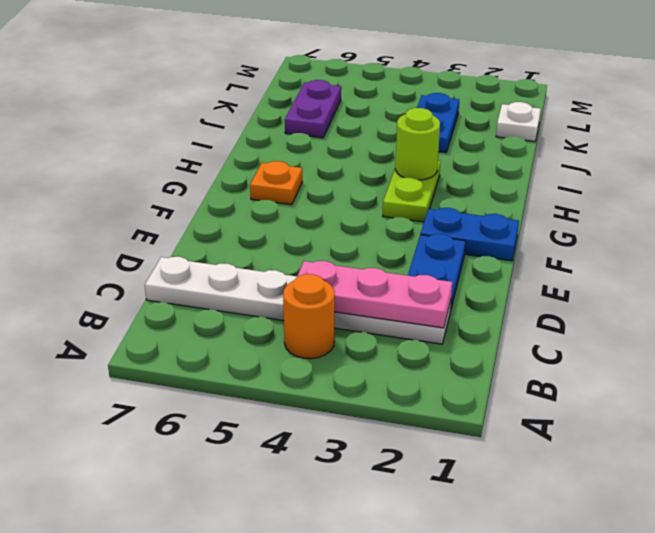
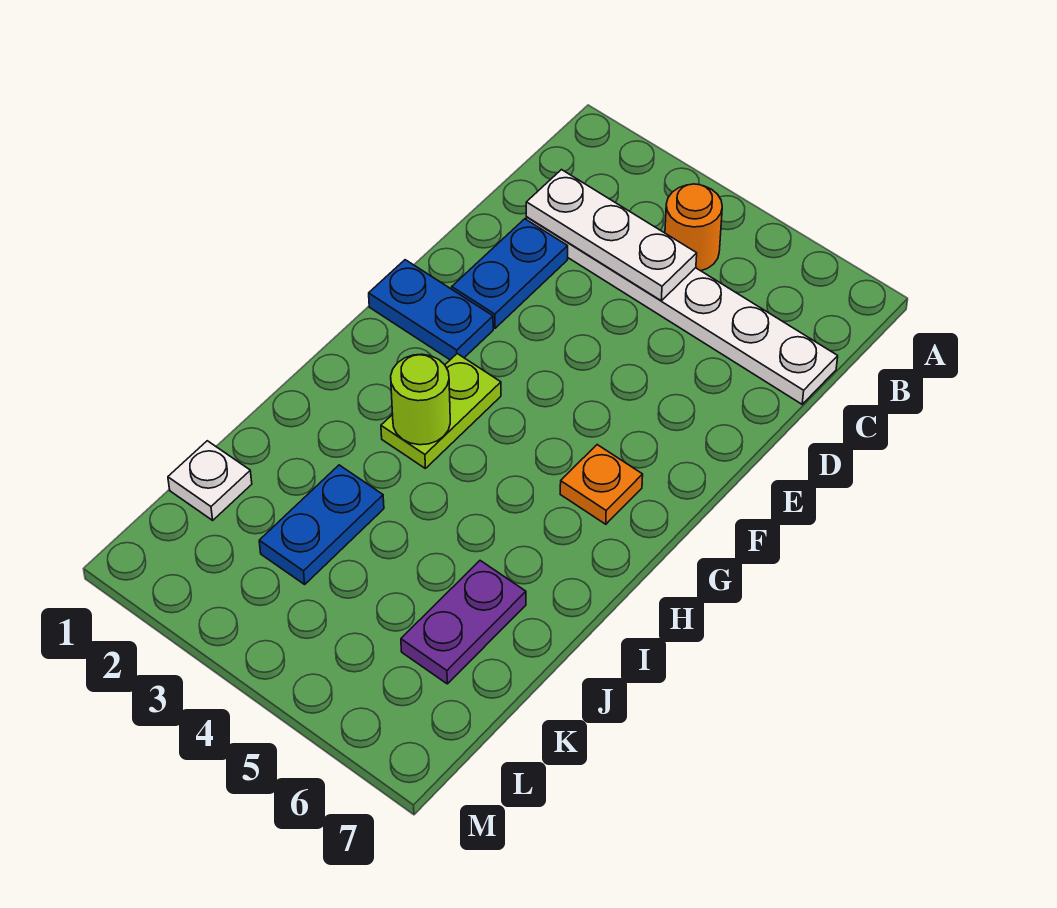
pink plate C2:C4 level 2 -> white plate C2:C4 level 2

